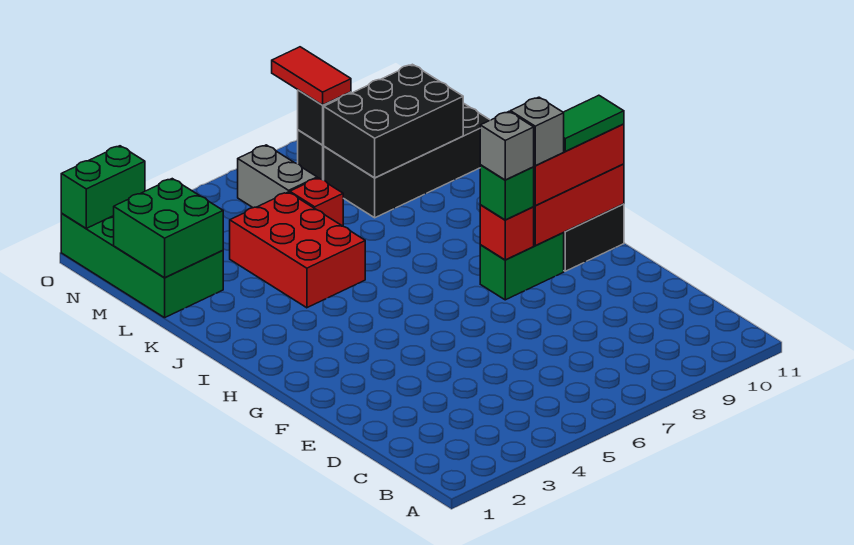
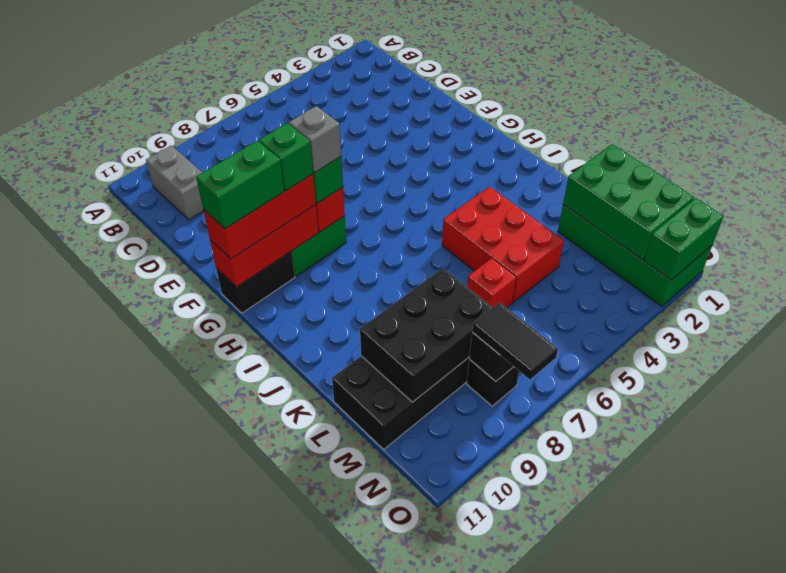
grey brick G9 level 4 -> green brick G9 level 4
green tile G10:G11 level 4 -> green brick G10:G11 level 4
green brick L1:M2 level 2 -> green brick L1:N2 level 2
grey brick M6:N6 level 1 -> grey brick B10:C10 level 1
red tile N8:O8 level 3 -> black tile N8:O8 level 3

